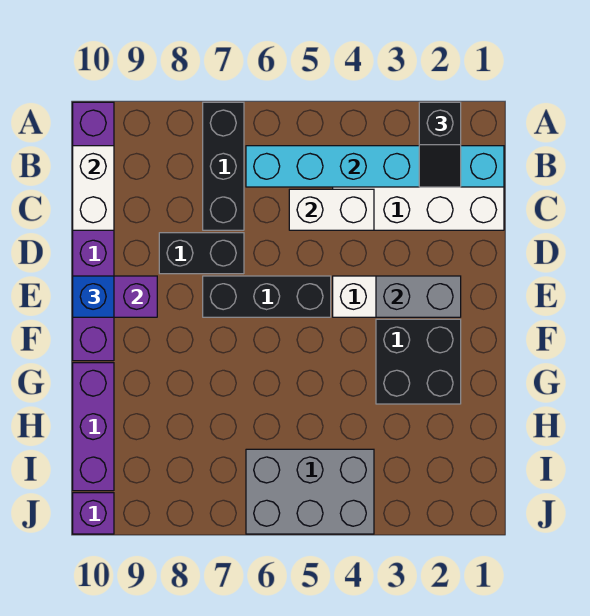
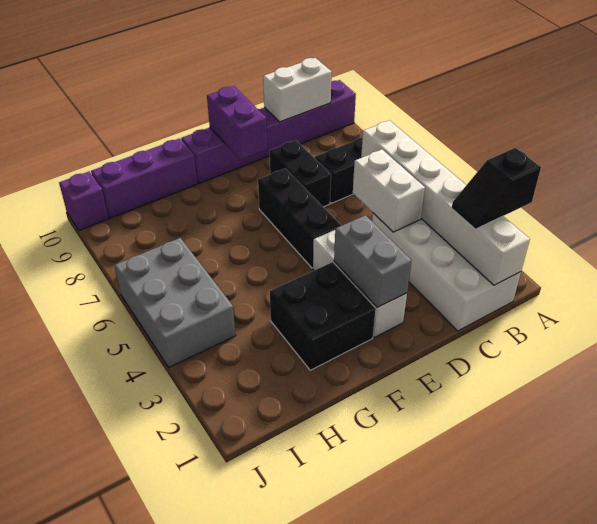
cyan brick B1:B6 level 2 -> white brick B1:B6 level 2
blue brick E10 level 3 -> none

